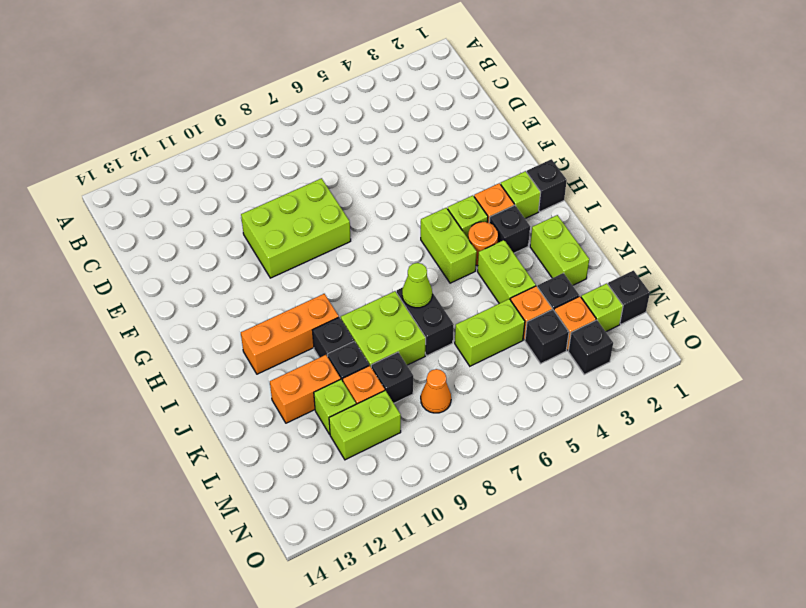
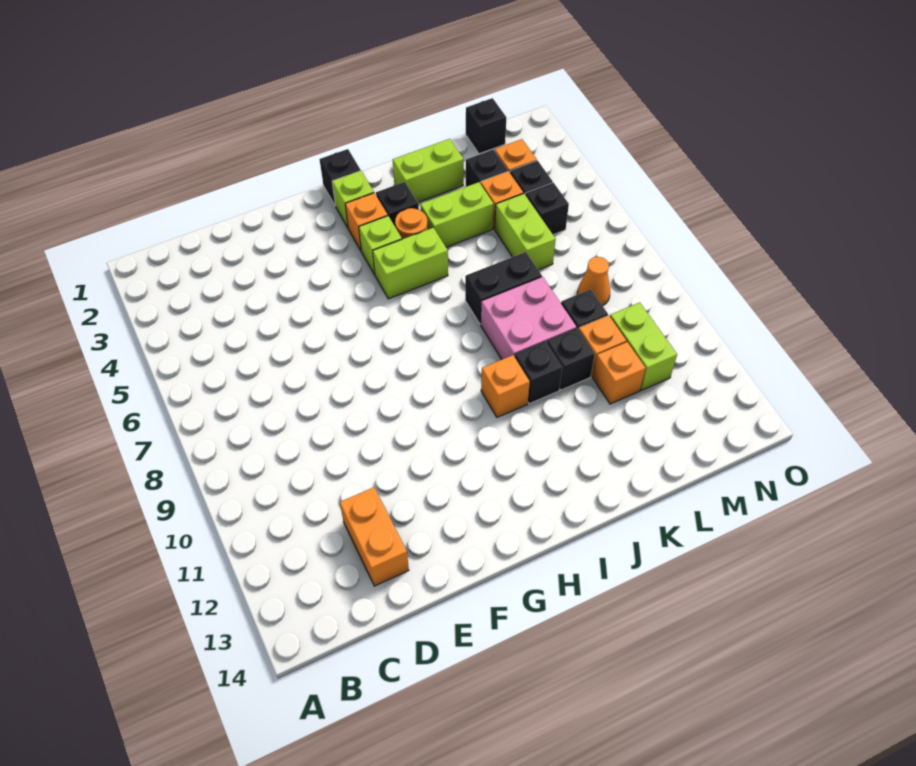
lime brick E8:F10 level 1 -> none
orange brick I10:I12 level 1 -> orange brick I10 level 1
lime cone J7 level 2 -> none
lime brick J8:K9 level 1 -> pink brick J8:K9 level 1
orange brick K11:K12 level 1 -> orange brick D12:D13 level 1
lime brick L11 level 1 -> orange brick L11 level 1
lime brick M2 level 1 -> none
black brick N3 level 1 -> black brick M5 level 1

